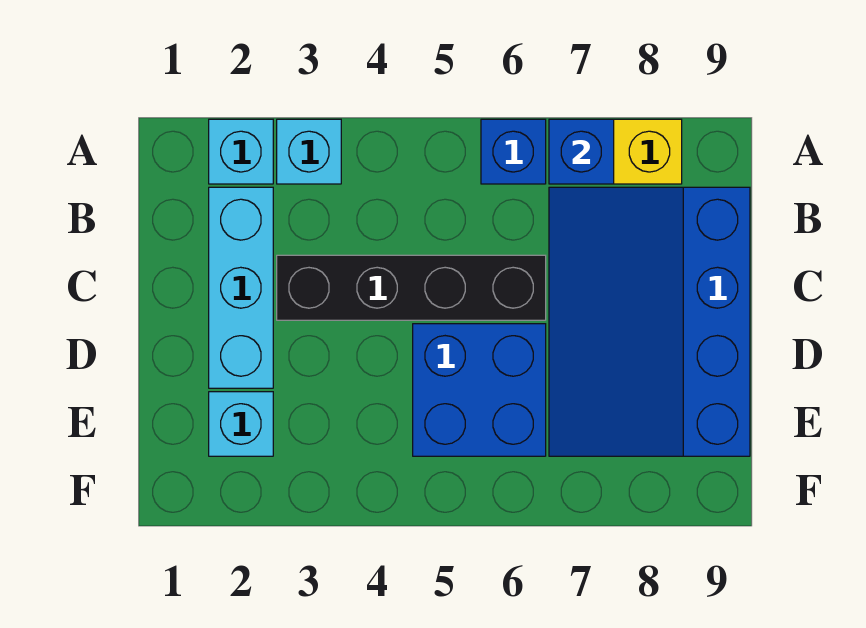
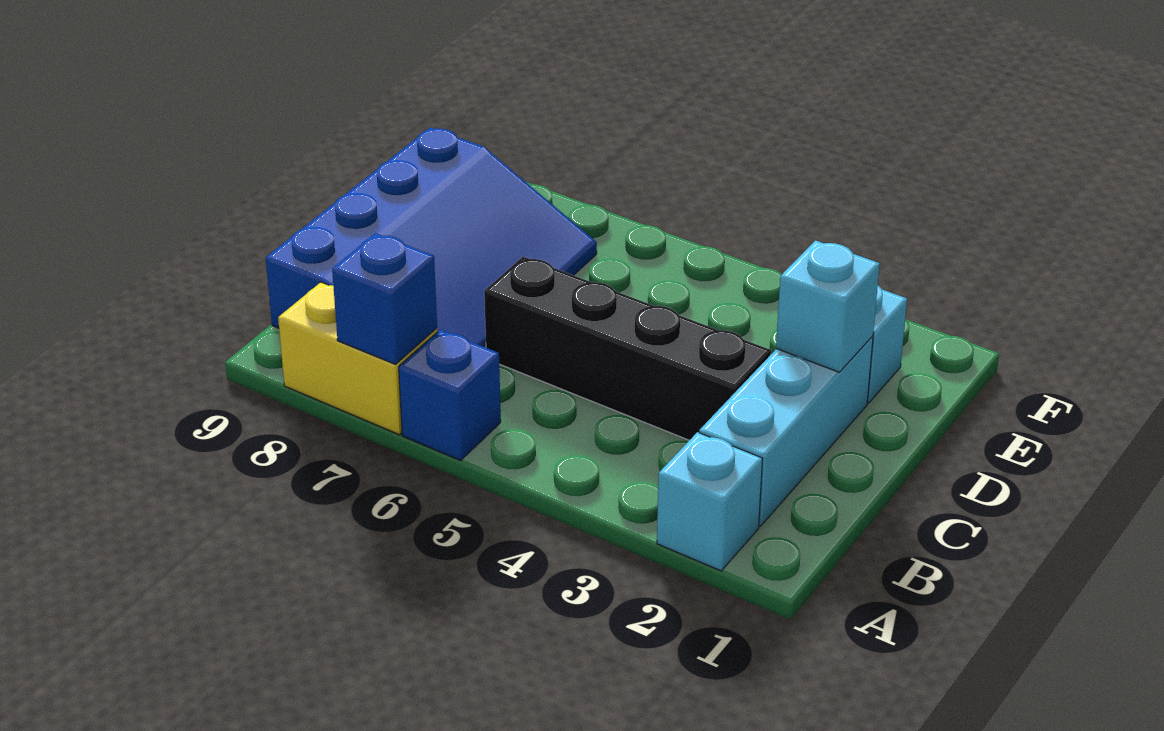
cyan brick A3 level 1 -> cyan brick D2 level 2
blue brick D5:E6 level 1 -> none

